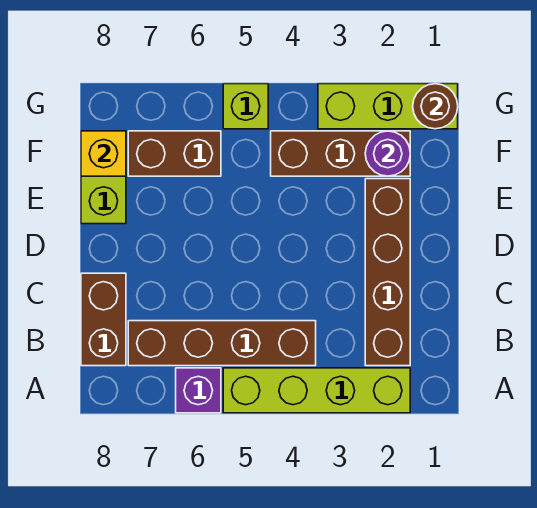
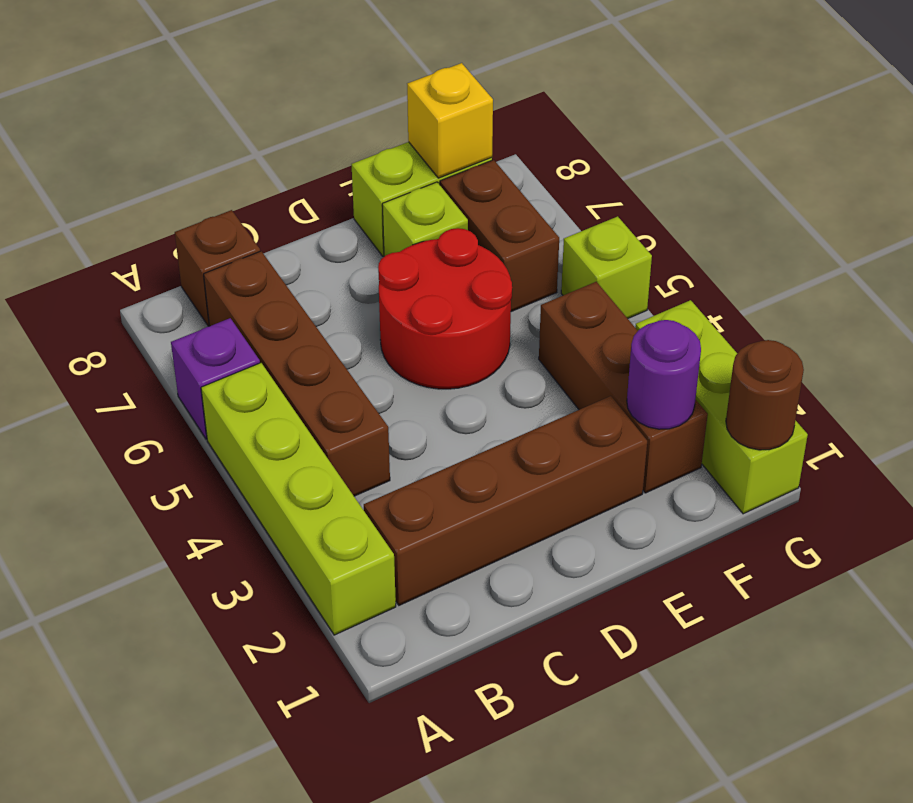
brown brick B8:C8 level 1 -> brown brick B8 level 1
none -> red round brick D5:E6 level 1
none -> lime brick E7 level 1

